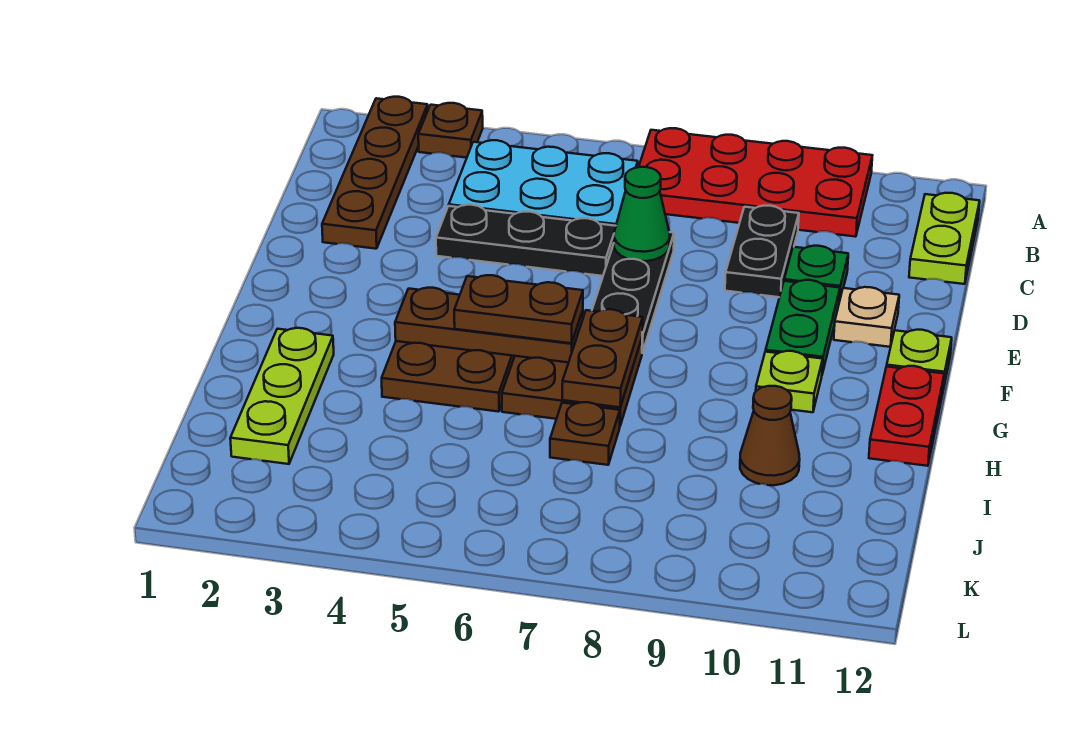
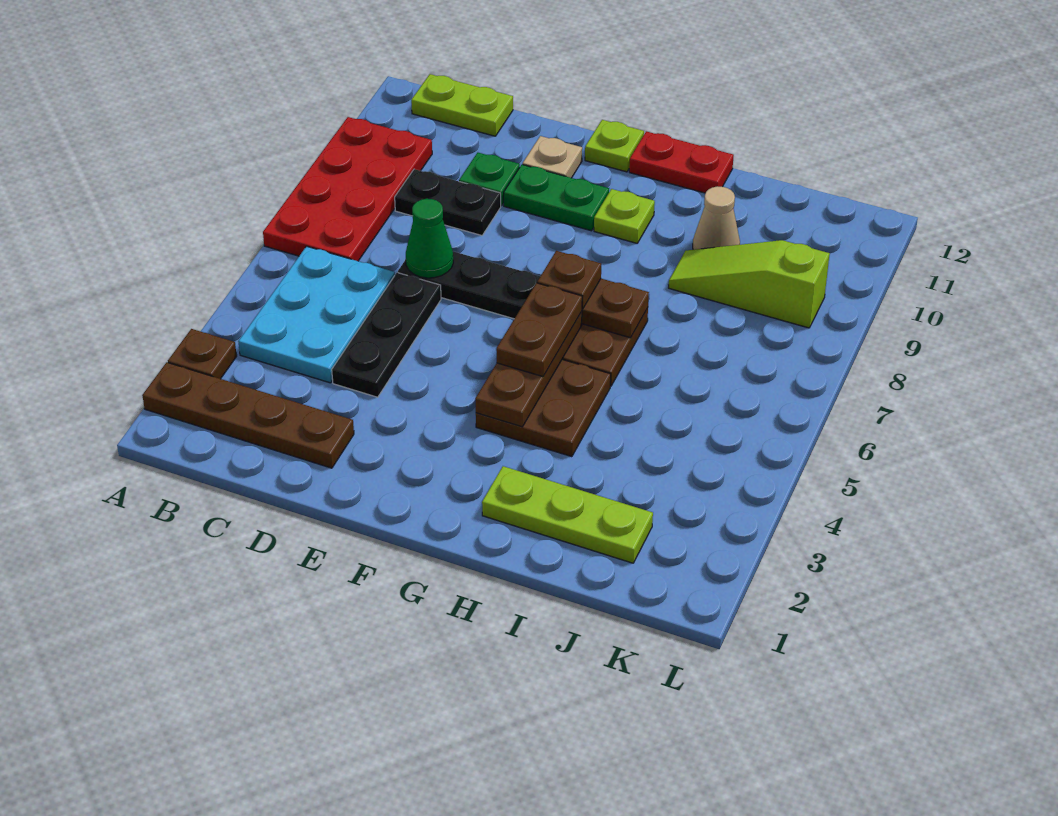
brown plate I7 level 1 -> brown plate G7 level 3
none -> lime slope I9:K9 level 1 top K
brown cone I10 level 1 -> tan cone I10 level 1

